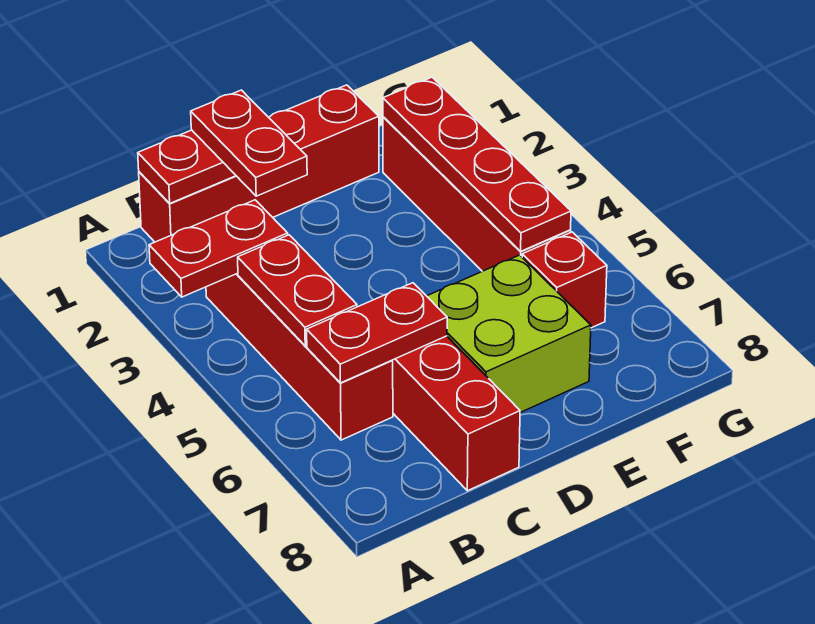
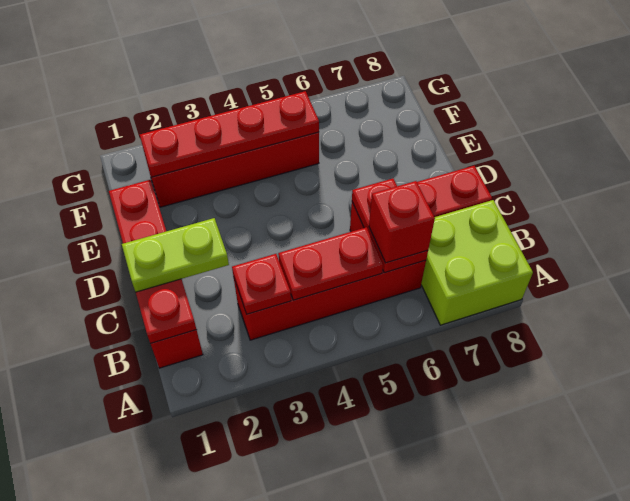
red plate A3:B3 level 2 -> red plate B3 level 2
red plate C1:C2 level 3 -> lime plate C1:C2 level 3
lime brick D6:E7 level 1 -> lime brick A7:B8 level 1
red brick F6 level 1 -> red brick B6 level 3

